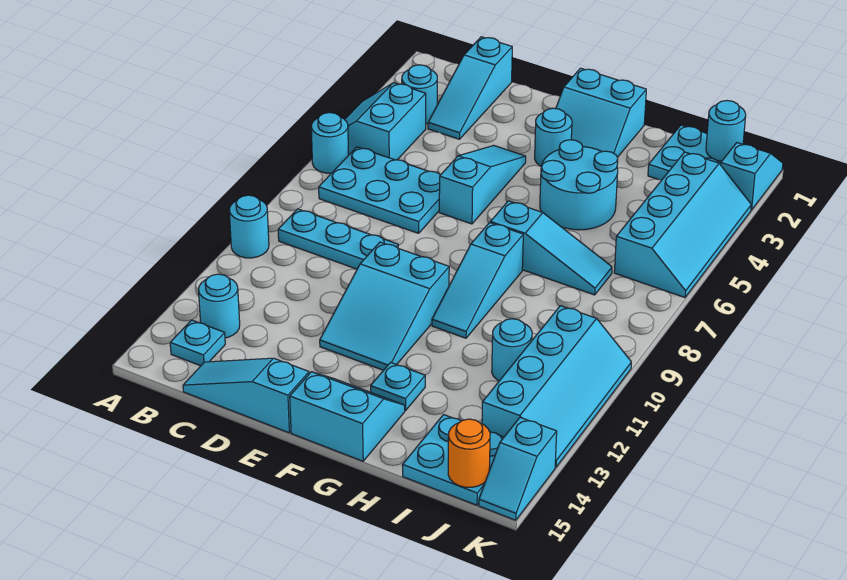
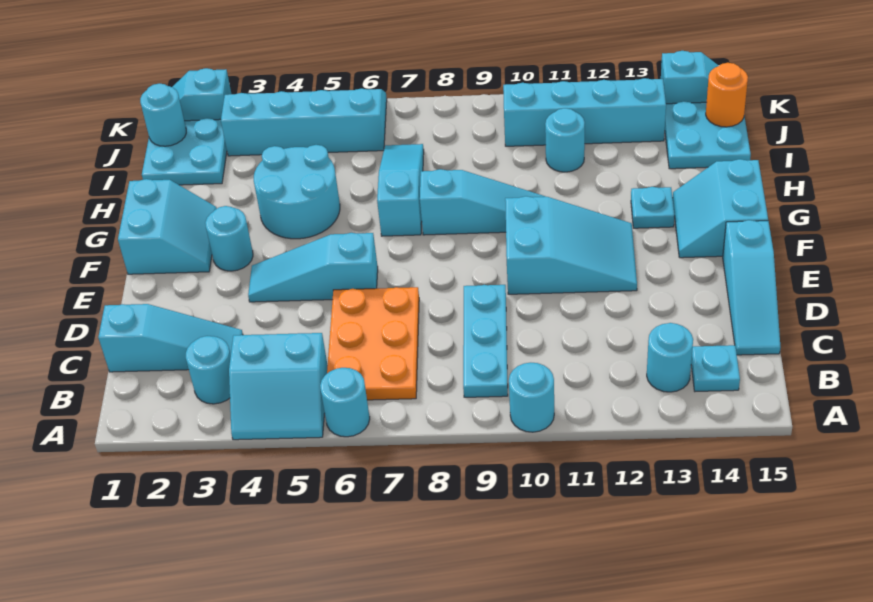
cyan plate B6:D7 level 1 -> orange plate B6:D7 level 1

